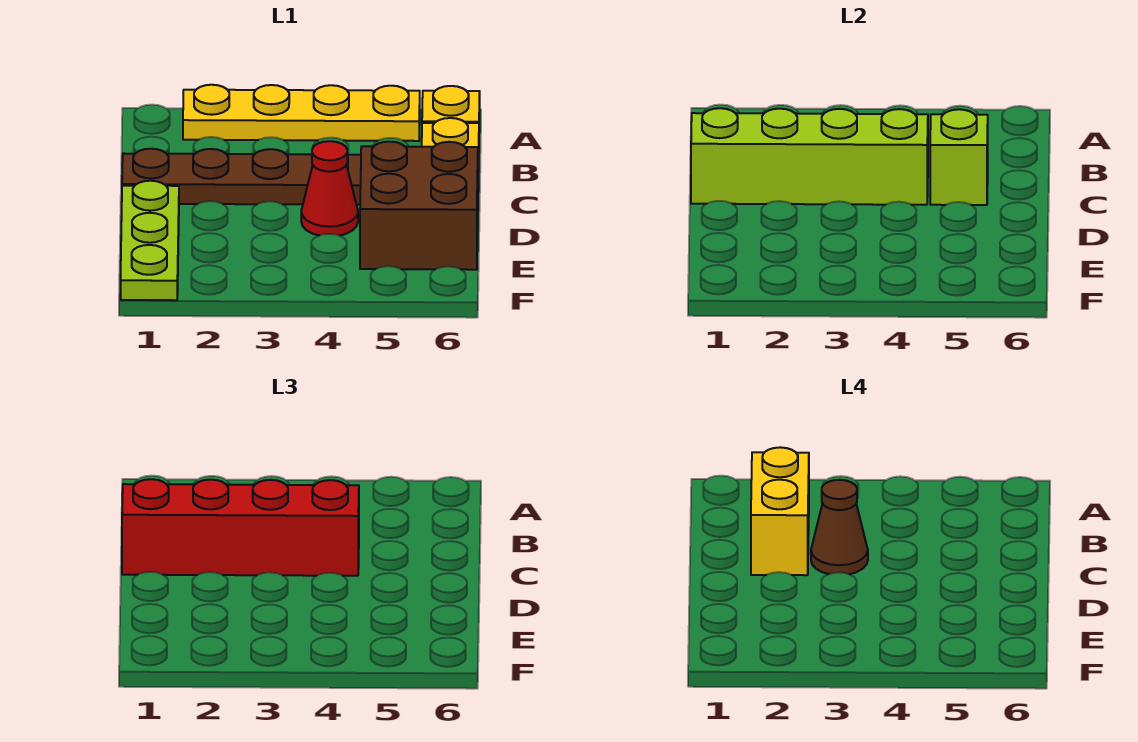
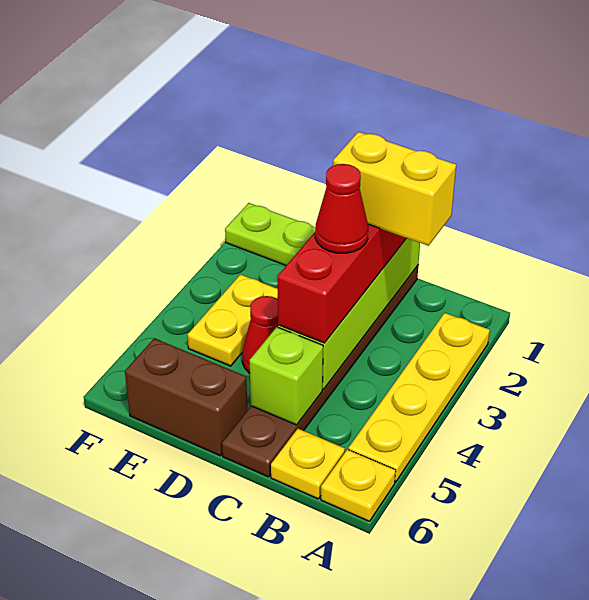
brown cone C3 level 4 -> red cone C3 level 4
brown brick D5:E6 level 1 -> brown brick D6:E6 level 1
none -> yellow plate E3:E4 level 1

